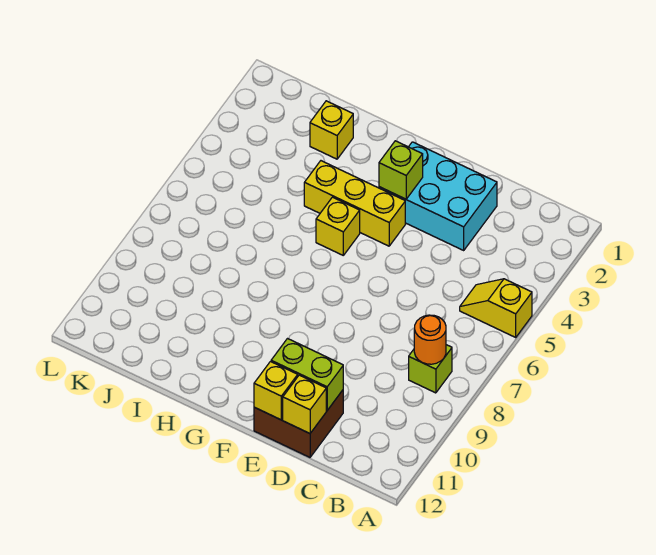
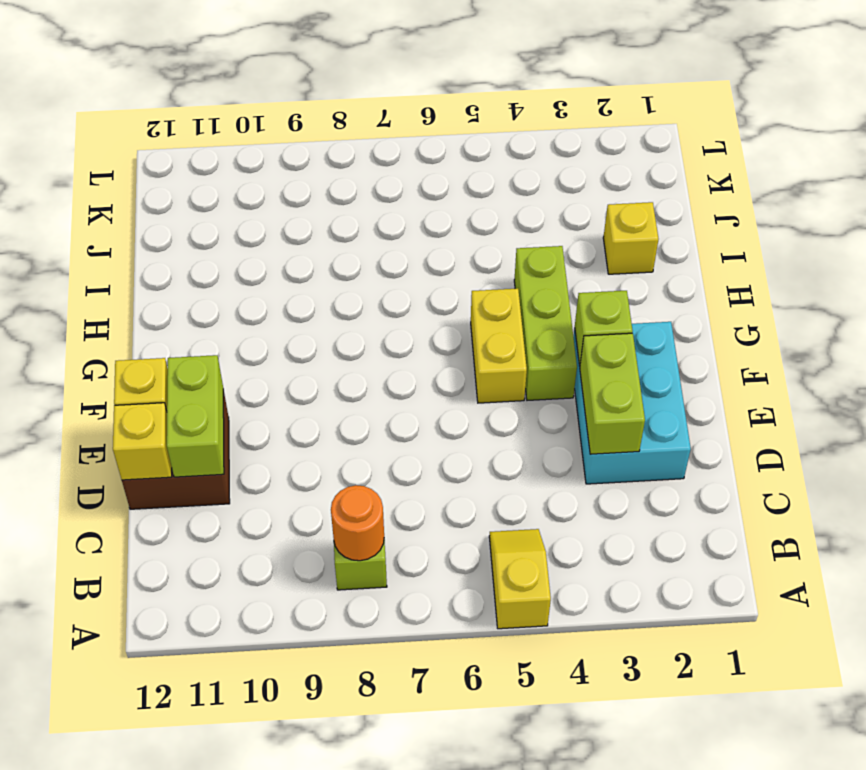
none -> lime brick D3:E3 level 2
yellow brick F4:H4 level 1 -> lime brick F4:H4 level 1
yellow brick G5 level 1 -> yellow brick F5:G5 level 1

